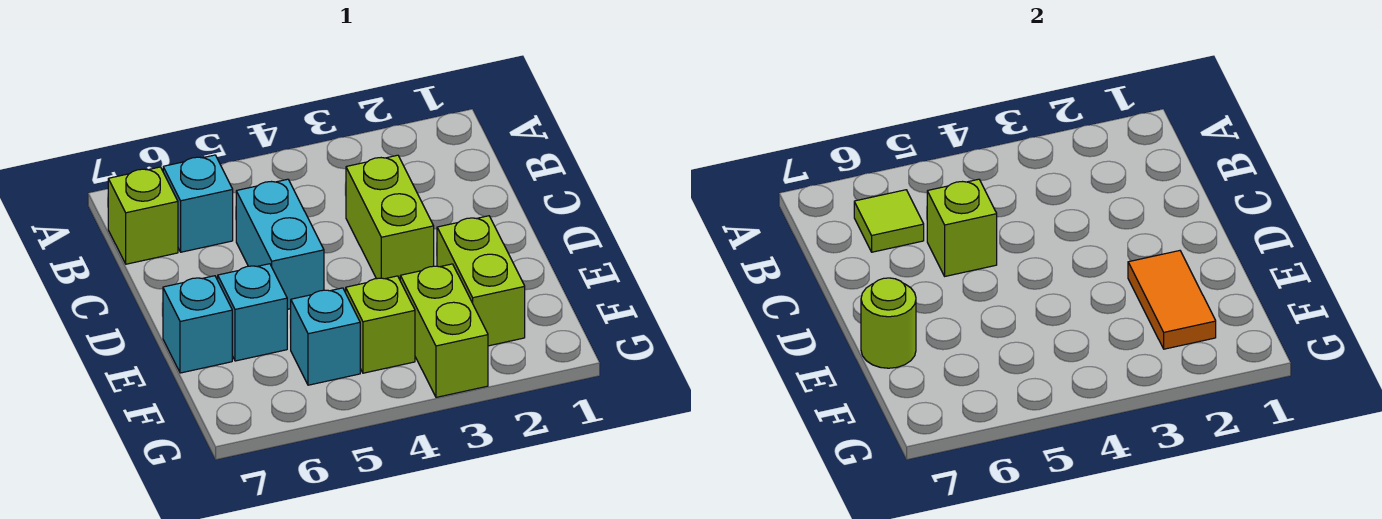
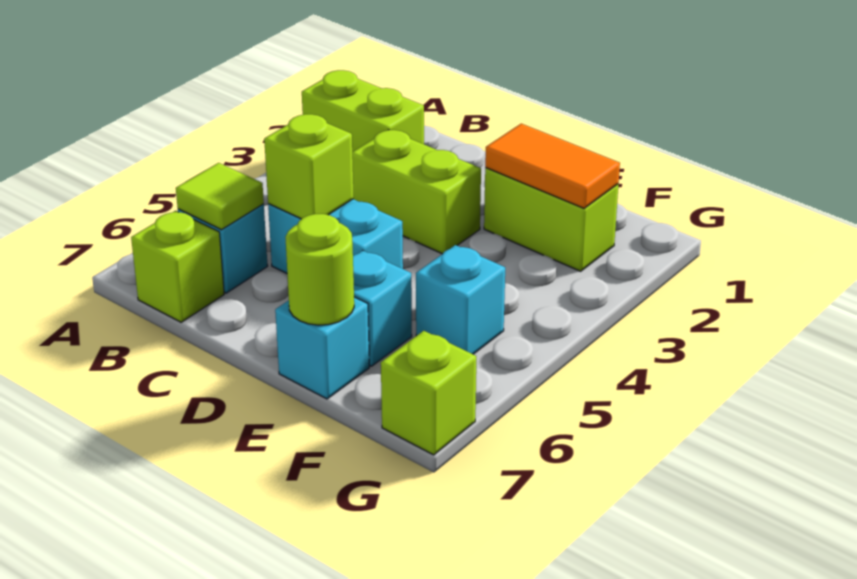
lime brick F3:G3 level 1 -> lime brick A2:B2 level 1
lime brick F4 level 1 -> lime brick G7 level 1

